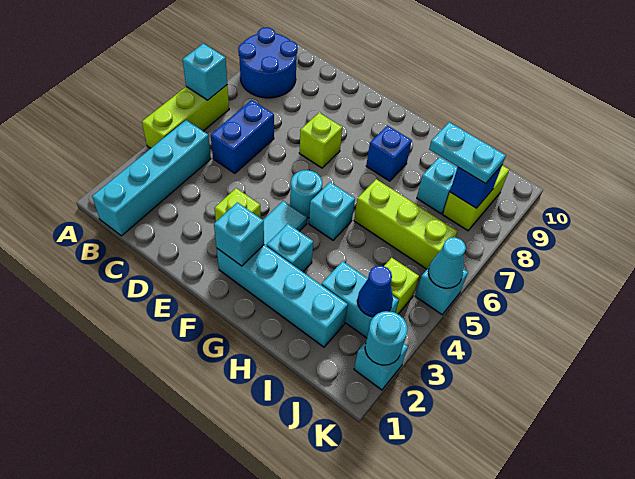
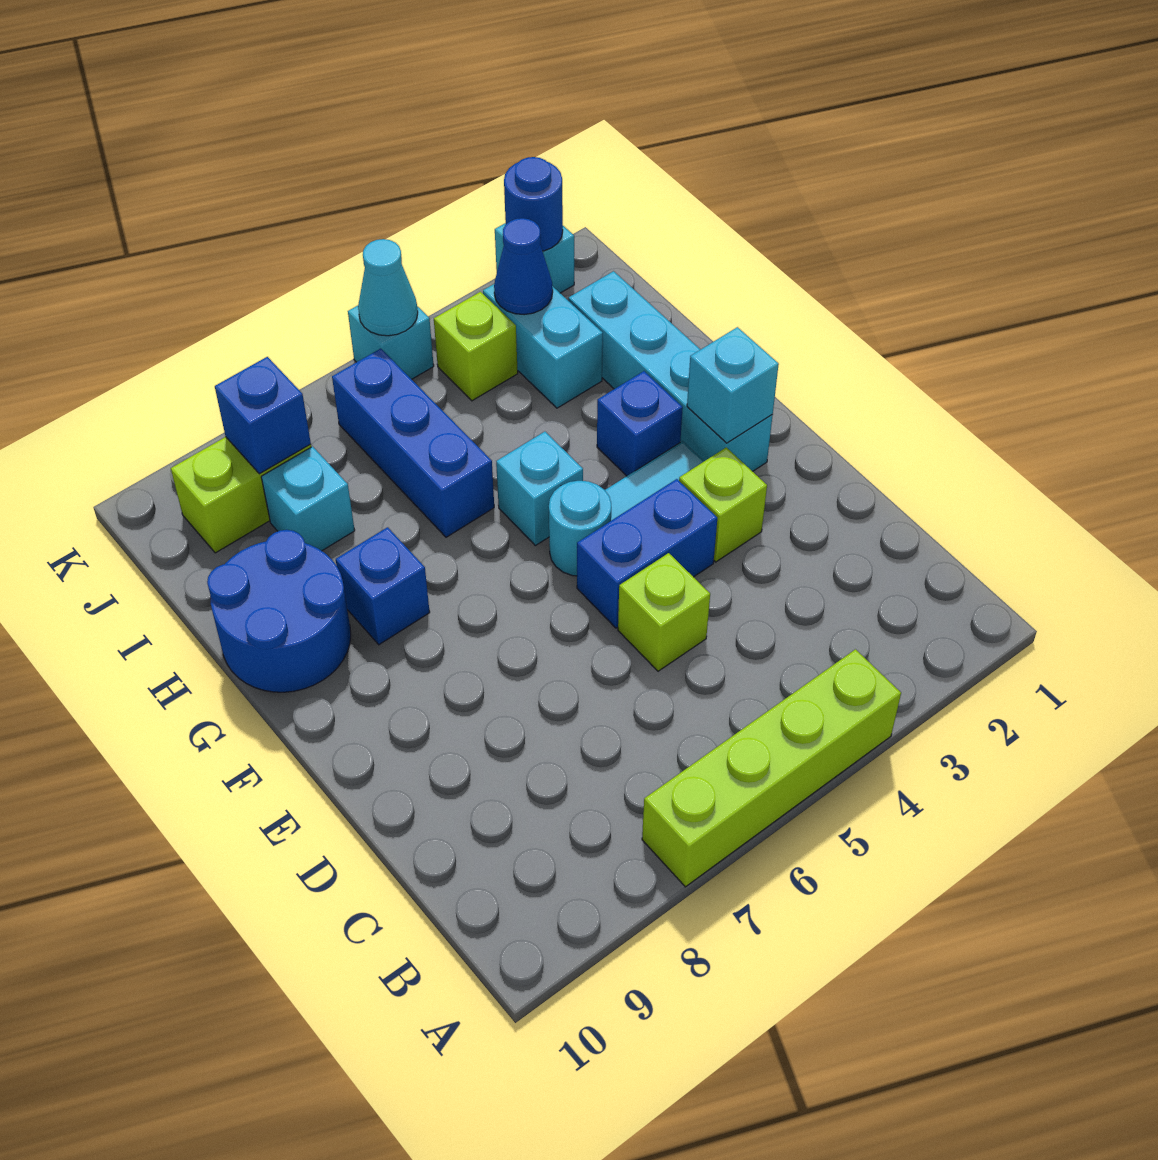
lime brick A4:A6 level 1 -> lime brick A4:A7 level 1
cyan brick A6 level 2 -> none
blue round brick A8:B9 level 1 -> blue round brick G9:H10 level 1
cyan brick B1:B4 level 1 -> none
blue brick C5:C6 level 1 -> blue brick E4:E5 level 1
lime brick E7 level 1 -> lime brick D5 level 1
cyan brick G3 level 1 -> blue brick G3 level 1
lime brick H6:J6 level 1 -> blue brick H6:J6 level 1
cyan plate I8:J8 level 3 -> none
cyan round brick K2 level 2 -> blue round brick K2 level 2

